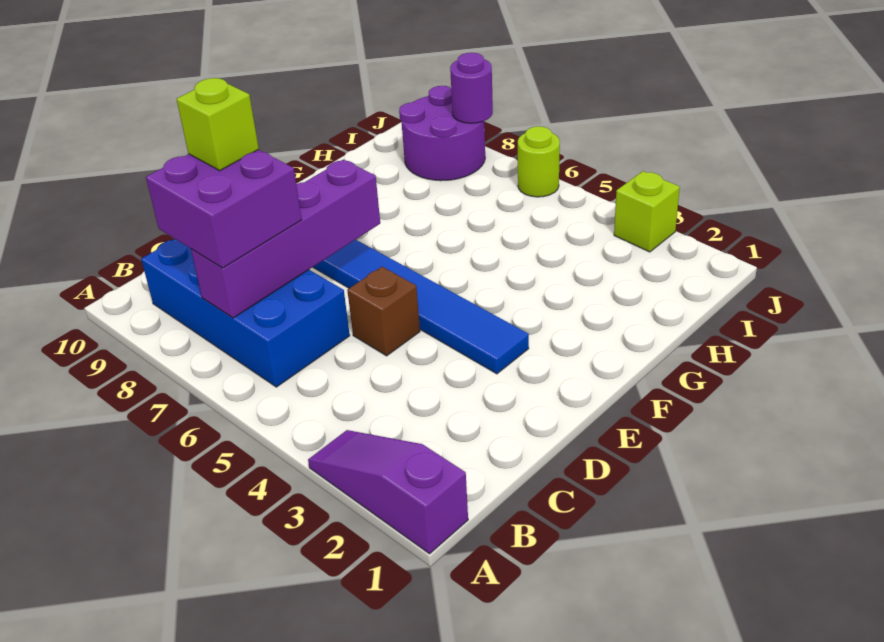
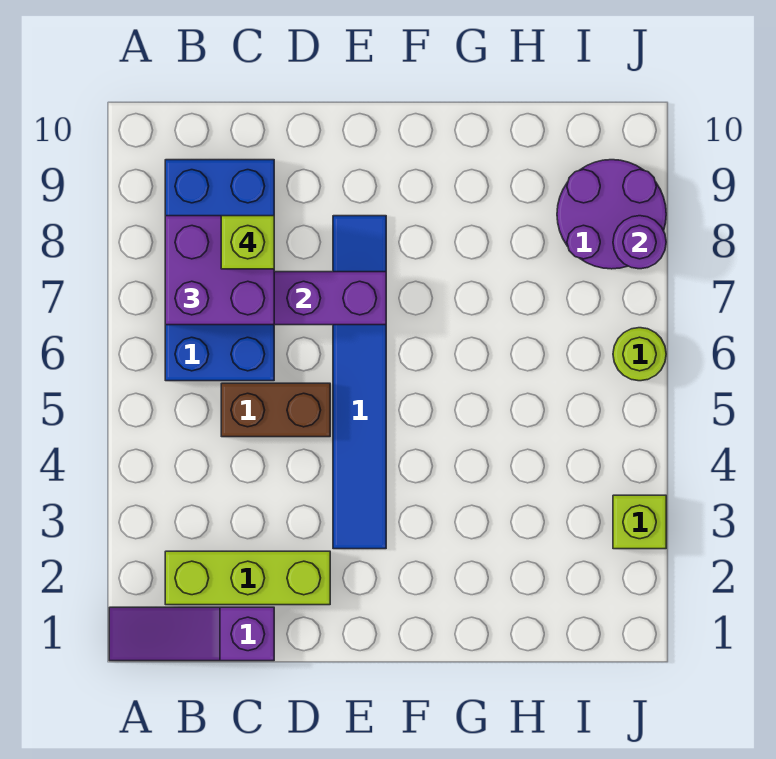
purple slope A1:A3 level 1 top 1 -> purple slope A1:C1 level 1 top C
none -> lime brick B2:D2 level 1
brown brick D5 level 1 -> brown brick C5:D5 level 1

